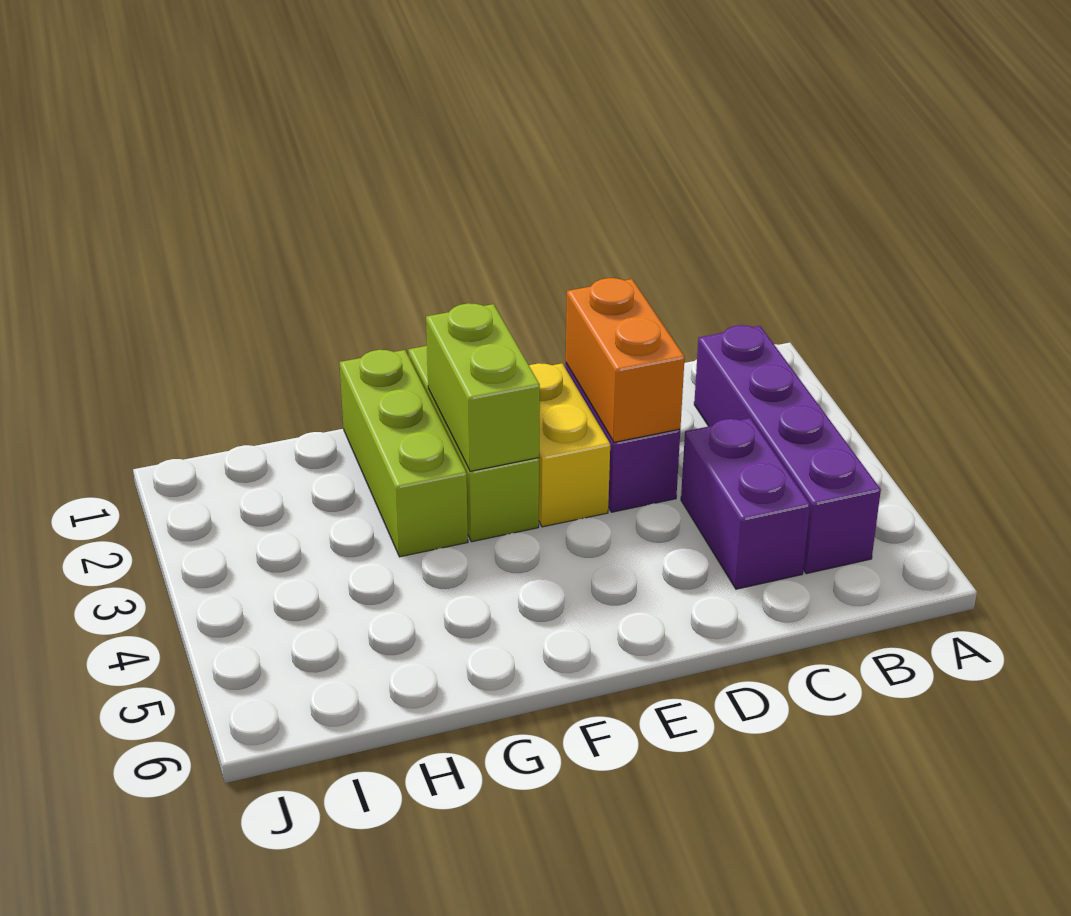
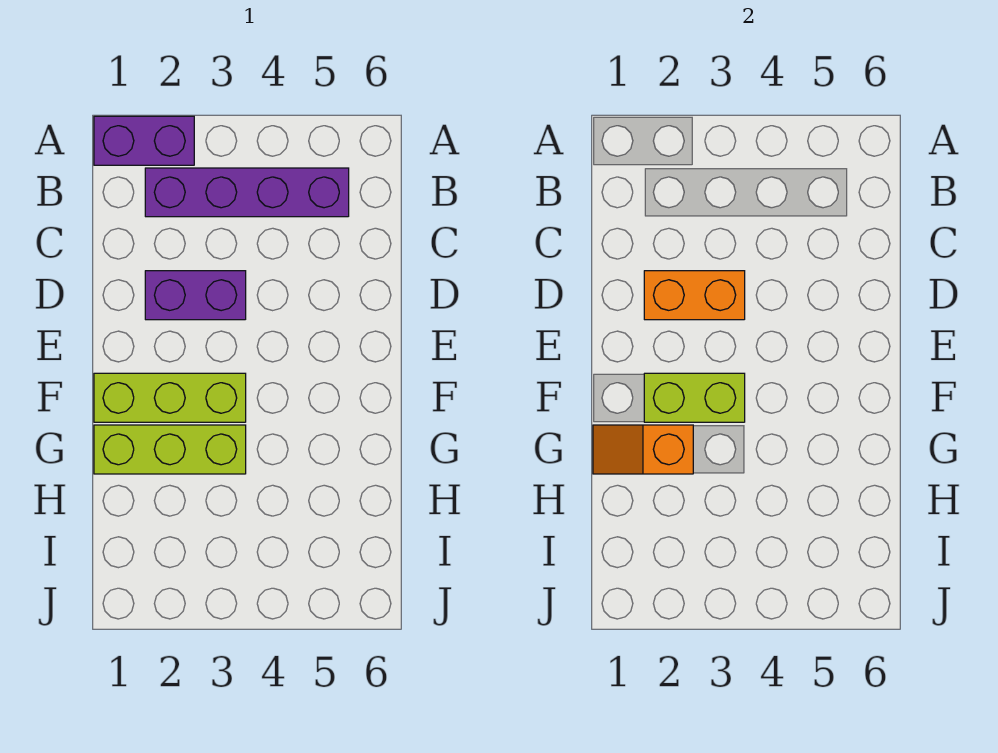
purple brick C4:C5 level 1 -> purple brick A1:A2 level 1
yellow brick E2:E3 level 1 -> none
none -> orange slope G1:G2 level 2 top 2

